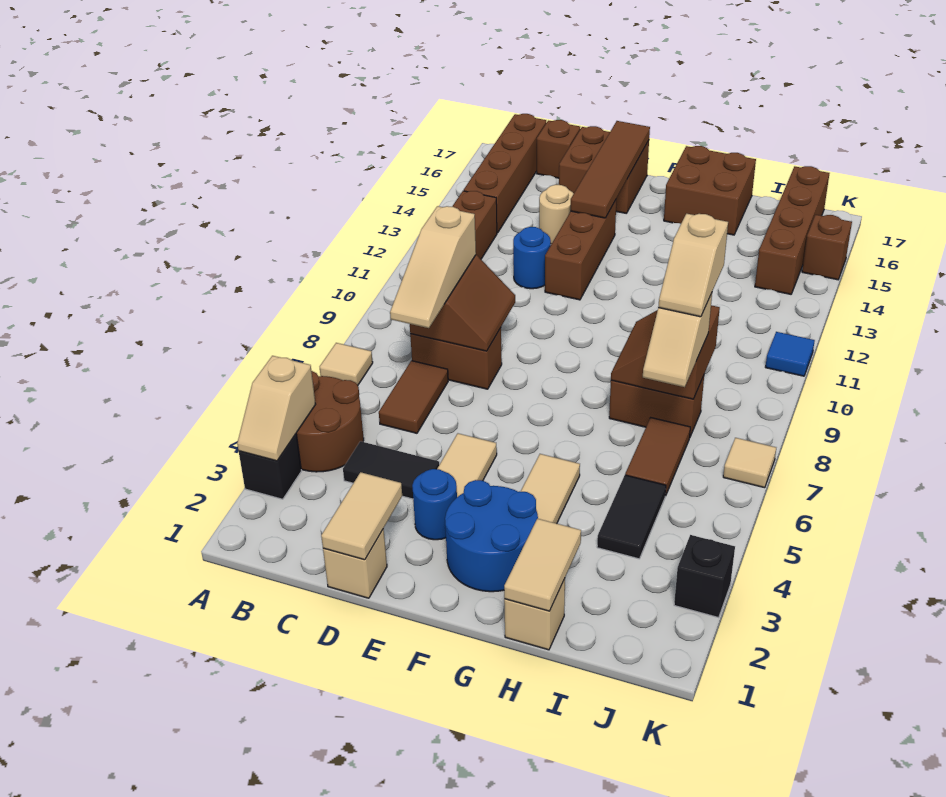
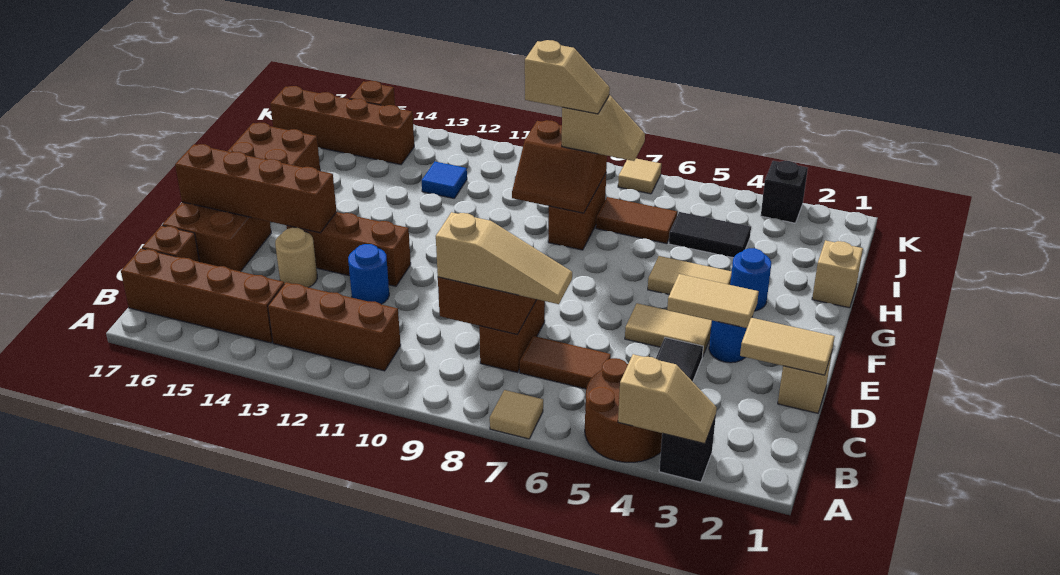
brown tile E14:E17 level 2 -> brown brick E14:E17 level 2
blue round brick F2:G3 level 1 -> blue round brick G3 level 1
tan tile H1:H2 level 2 -> tan tile E3:E4 level 2
blue tile K11 level 1 -> blue tile I12 level 1

